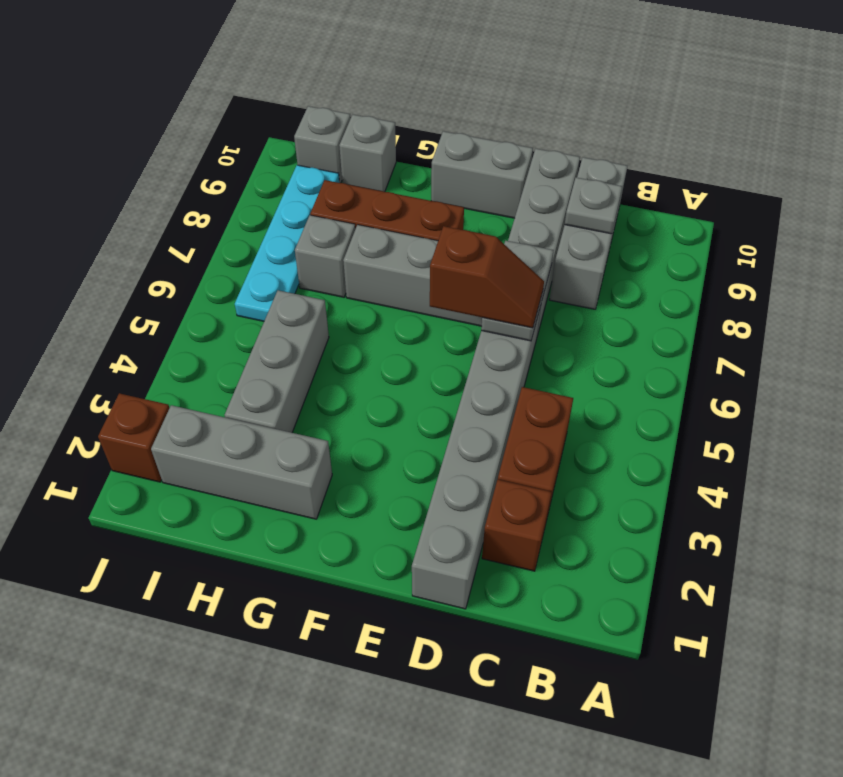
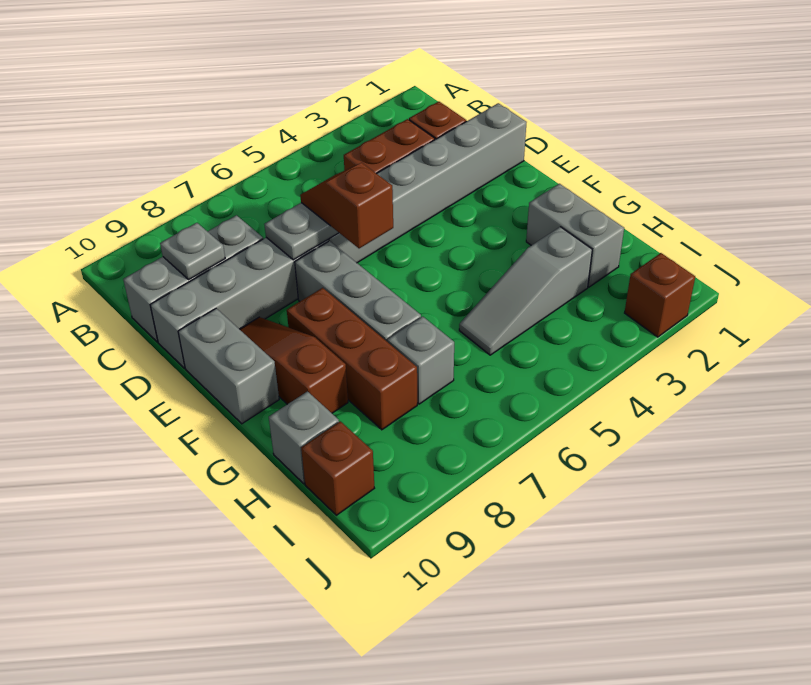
none -> brown slope E9:G9 level 1 top G
grey brick G2:I2 level 1 -> grey brick G2:H2 level 1
grey brick H3:H5 level 1 -> grey slope H3:H5 level 1 top 3
cyan plate I6:I9 level 1 -> none
grey brick I10 level 1 -> brown brick I10 level 1

